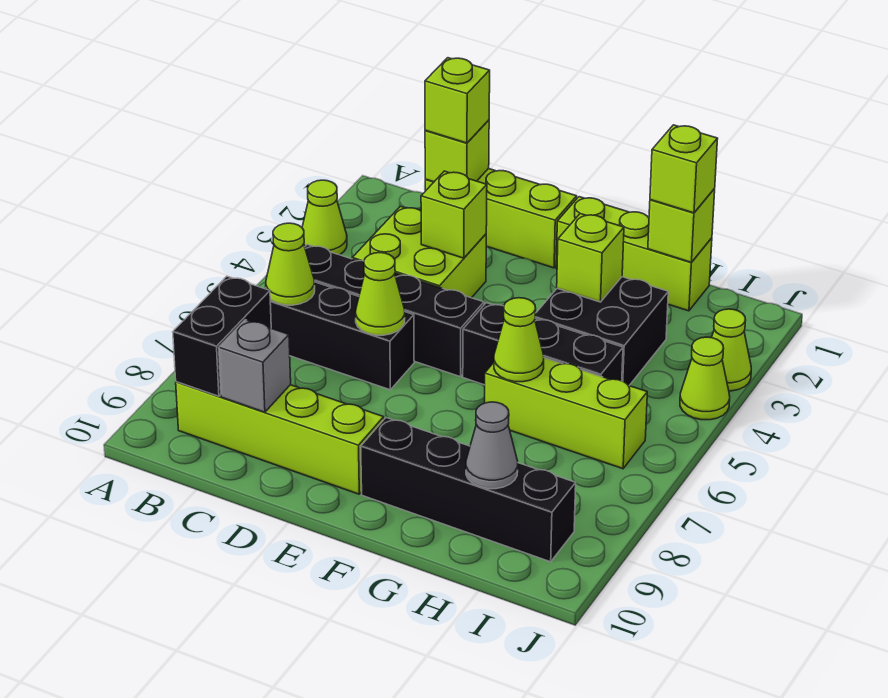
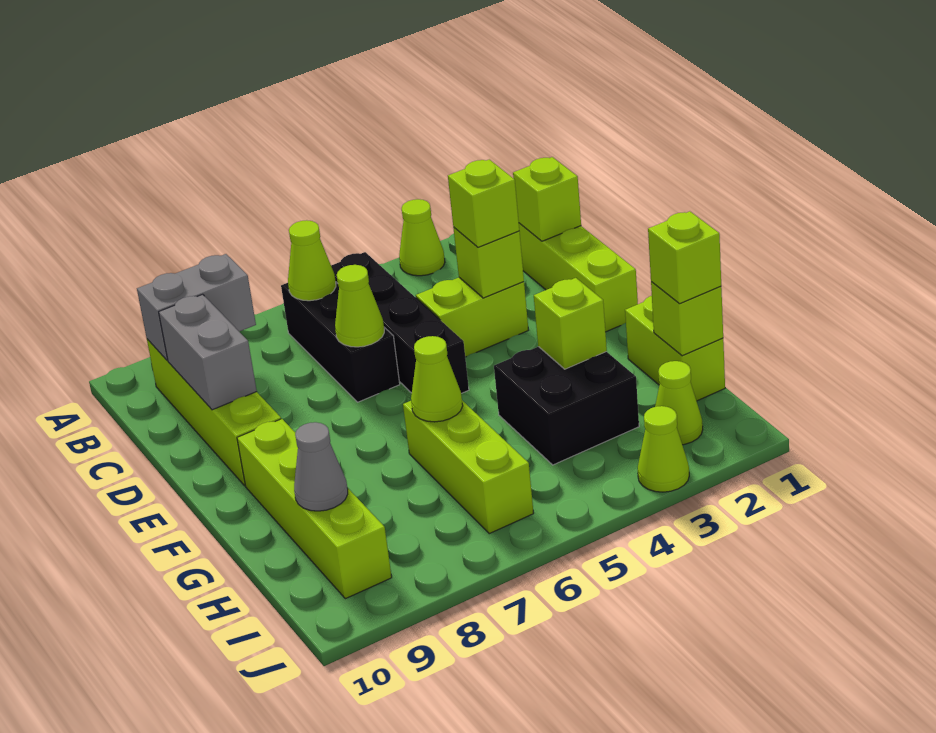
black brick B8:B9 level 2 -> grey brick B8:B9 level 2
lime brick C1 level 3 -> lime brick D3 level 3
lime brick C3:D4 level 1 -> lime brick D3:D4 level 1
grey brick C9 level 2 -> grey brick C9:D9 level 2
lime brick F1:H1 level 1 -> lime brick G1:H1 level 1
black brick F5:H5 level 1 -> none
black brick F9:I9 level 1 -> lime brick F9:I9 level 1
lime cone J4 level 1 -> lime cone I2 level 1

